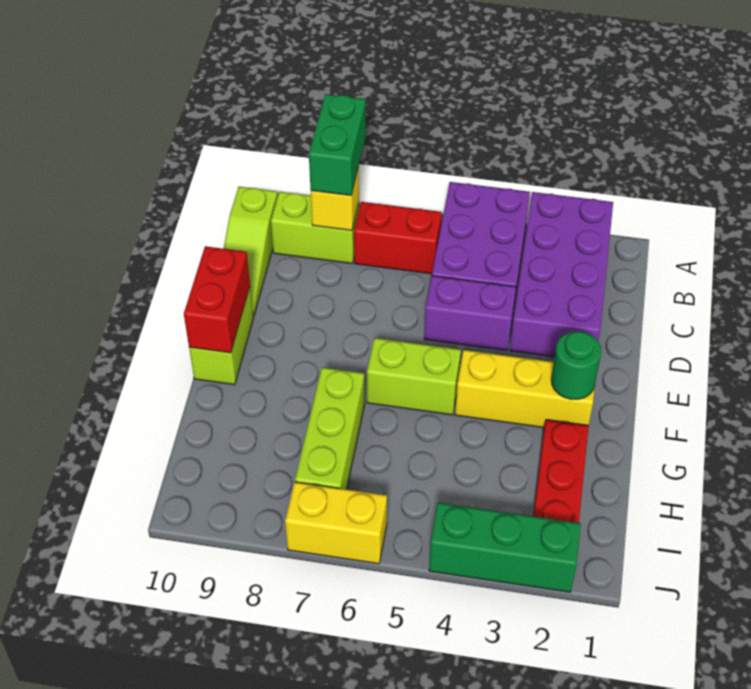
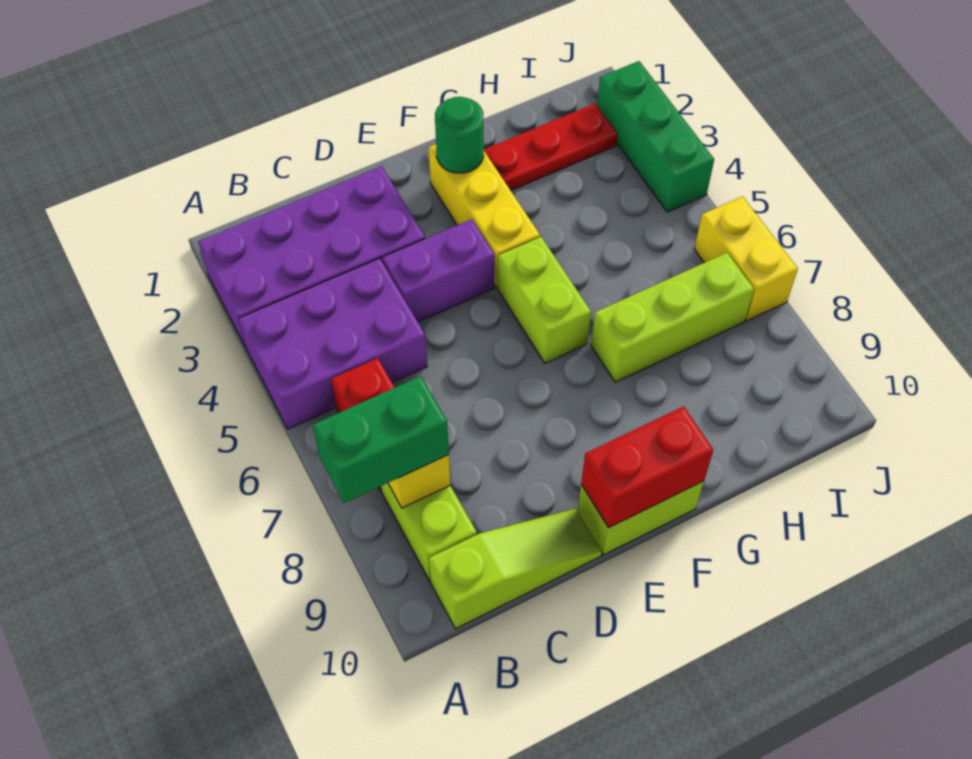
purple brick D4:D5 level 1 -> purple brick D4:E4 level 1

